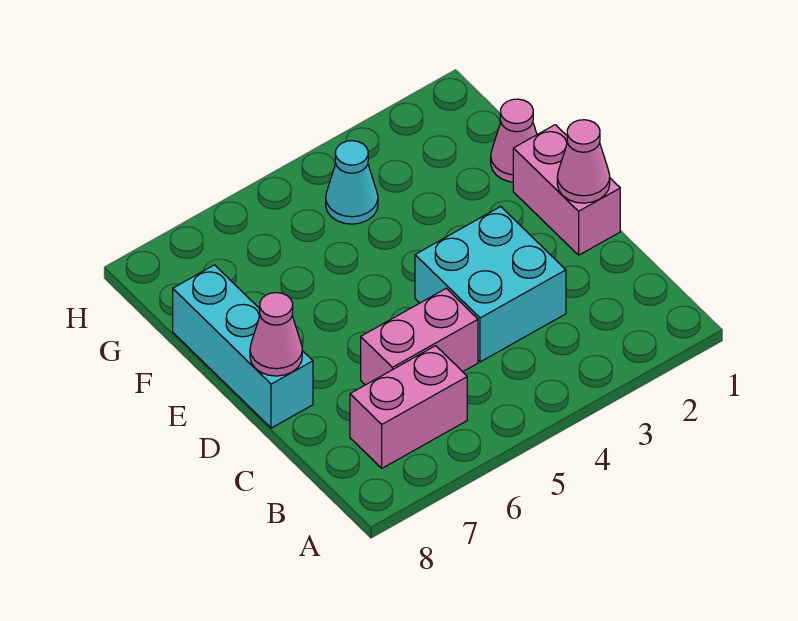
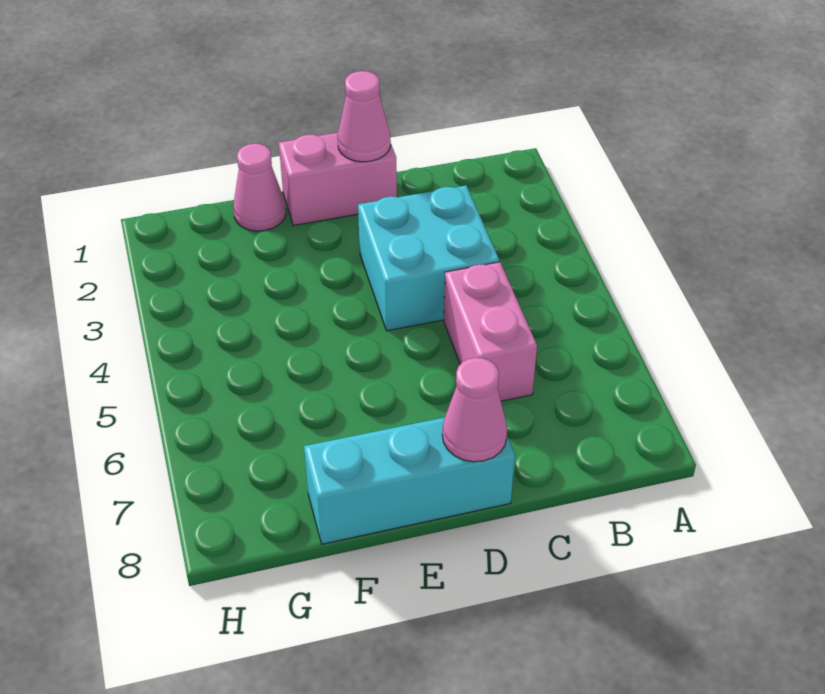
pink brick B6:B7 level 1 -> none
cyan cone G4 level 1 -> none

